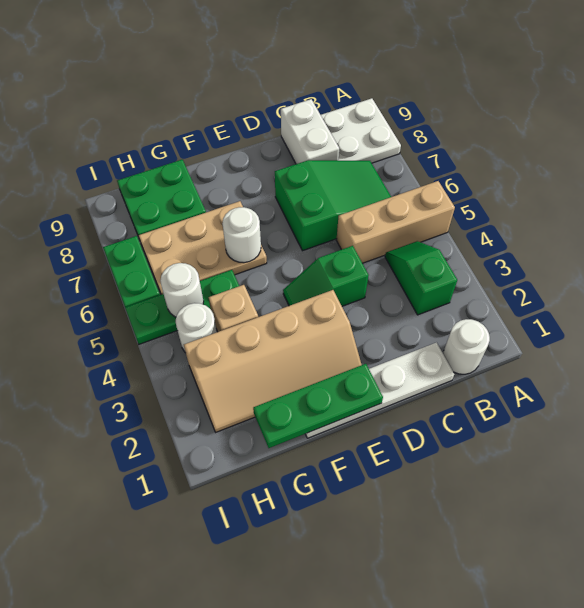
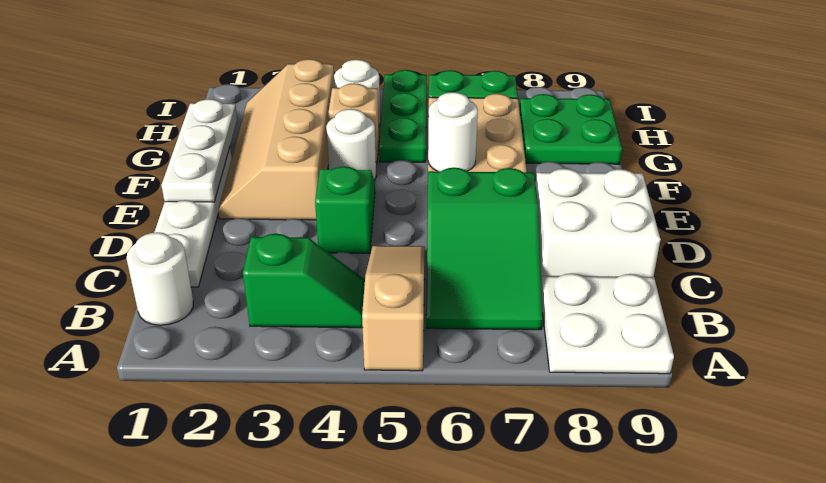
tan brick A5:C5 level 1 -> tan slope A5:C5 level 1 top A
white brick C8:C9 level 1 -> white brick C8:D9 level 1
green plate E1:G1 level 2 -> white plate E1:G1 level 2
white round brick H5 level 2 -> white round brick F4 level 1

